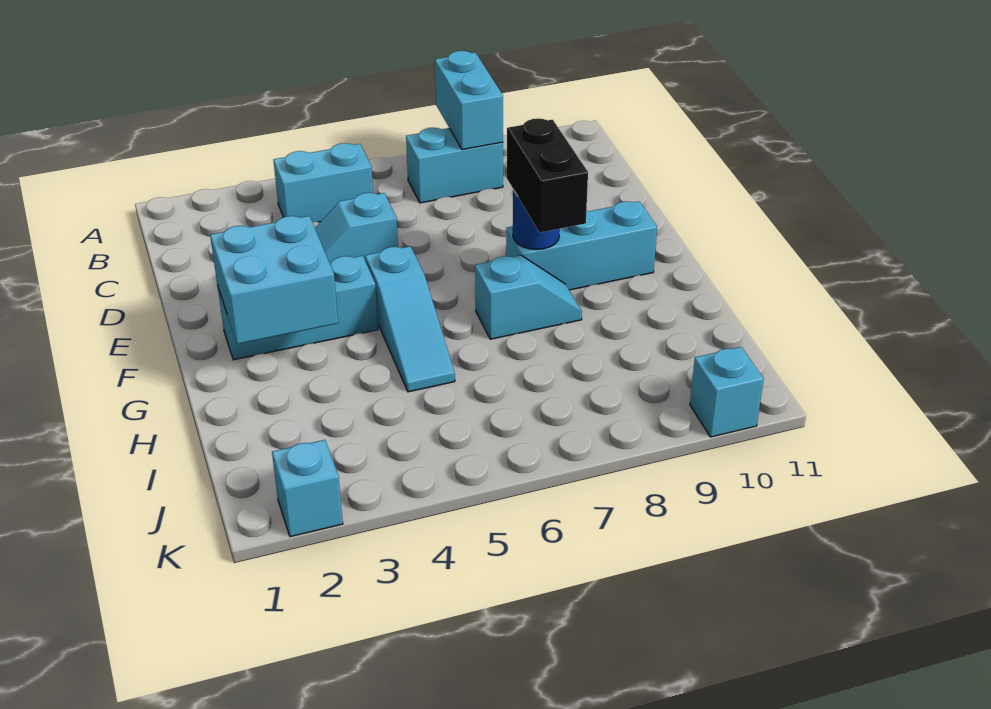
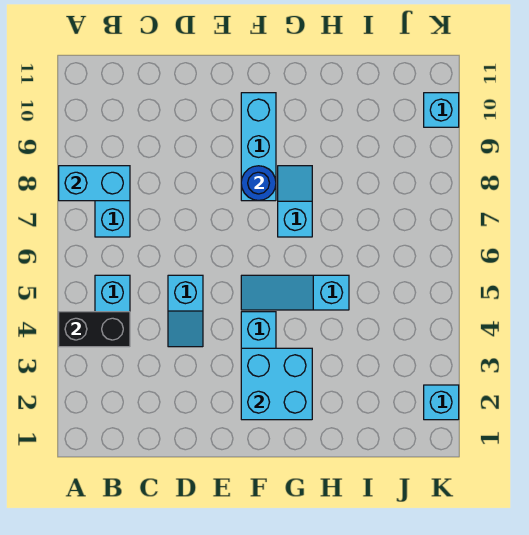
cyan slope F5:H5 level 1 top F -> cyan slope F5:H5 level 1 top H
black brick F8:G8 level 3 -> black brick A4:B4 level 2

